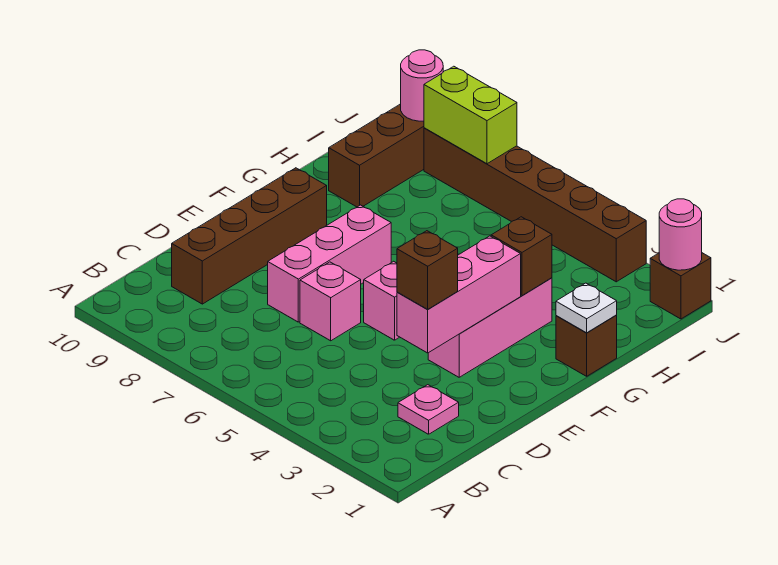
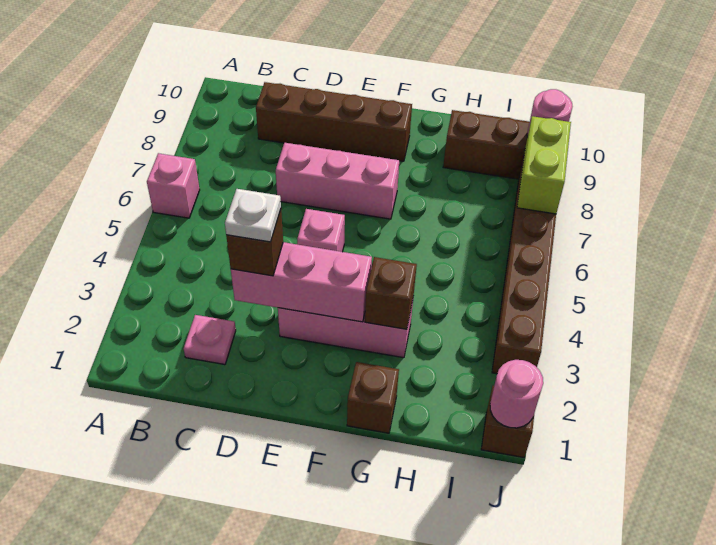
pink brick D6 level 1 -> pink brick A6 level 1
white plate G1 level 2 -> white plate D3 level 4

